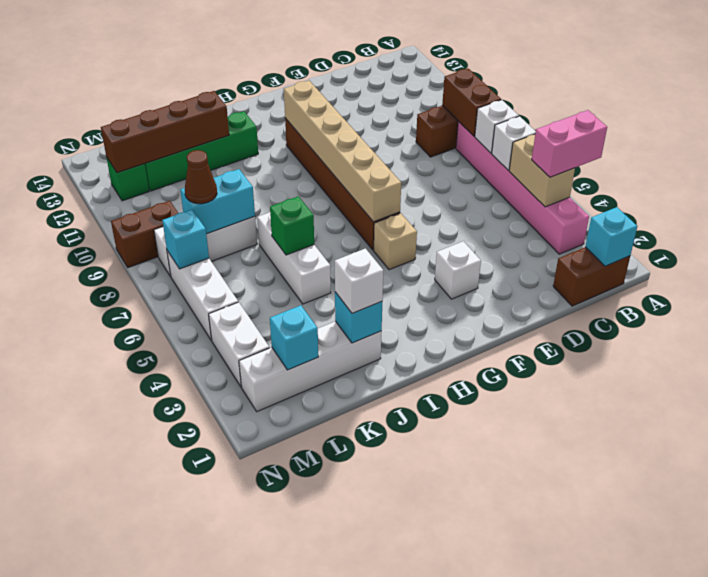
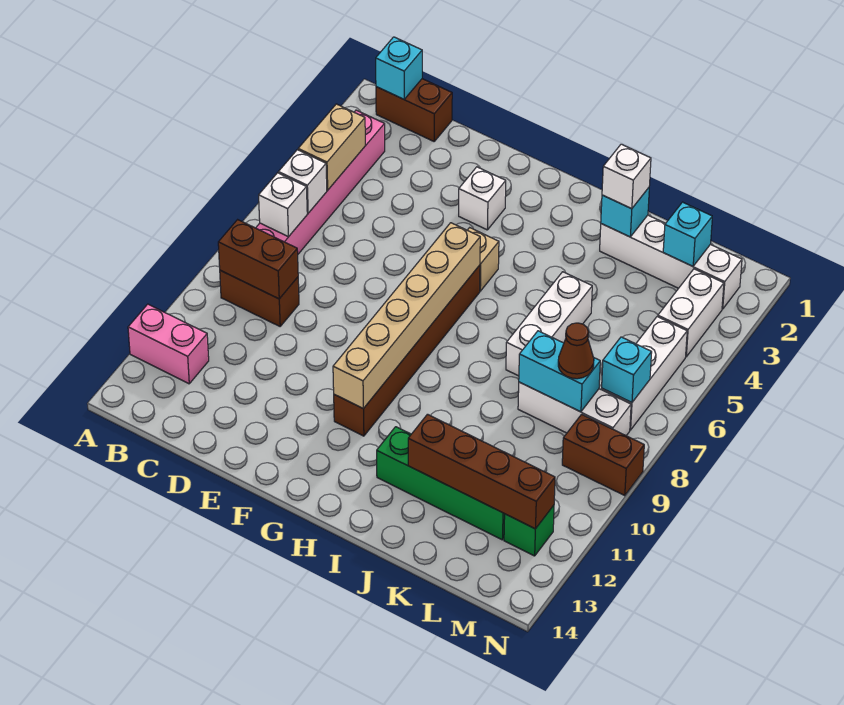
pink brick A4:B4 level 3 -> pink brick A12:B12 level 1
brown brick B8:B9 level 2 -> brown brick B9:C9 level 2
green brick J6 level 2 -> none

